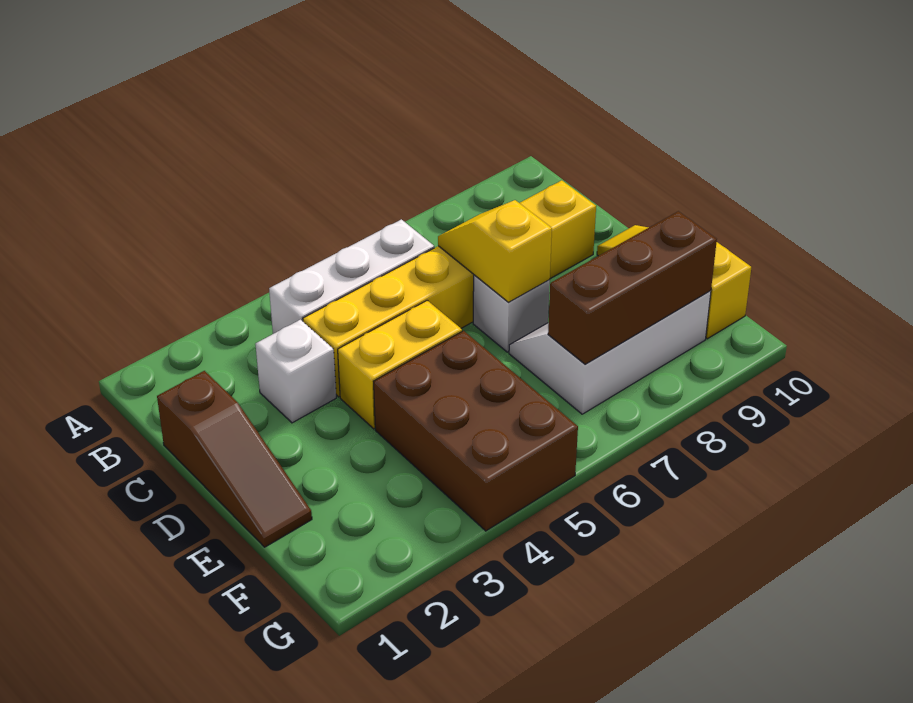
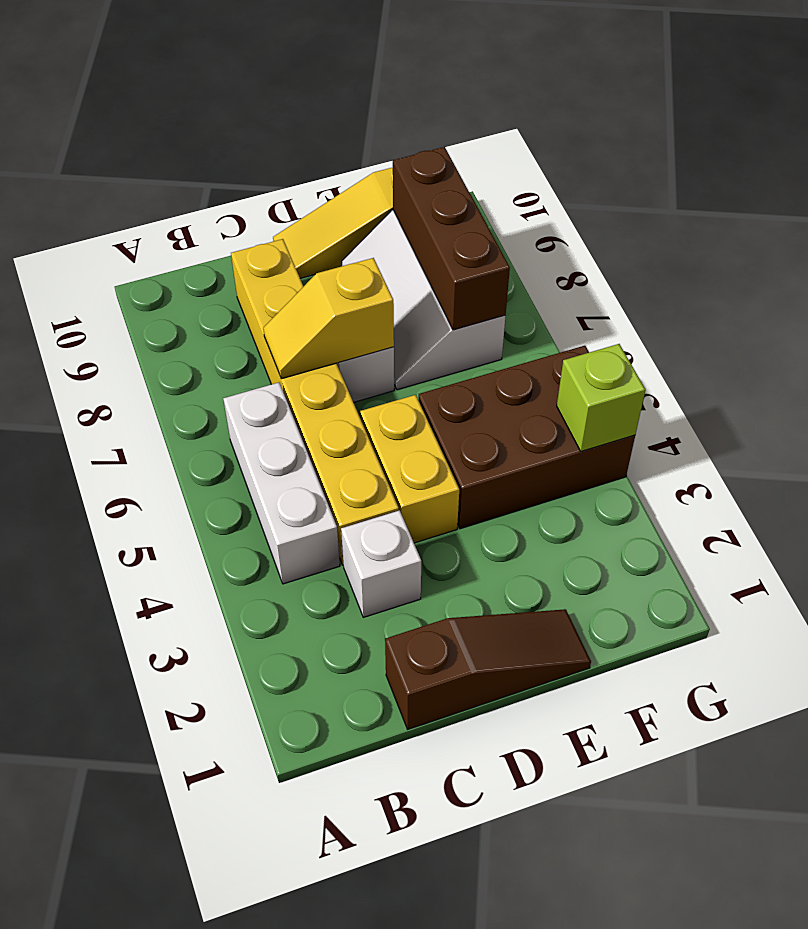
none -> lime brick G4 level 2

